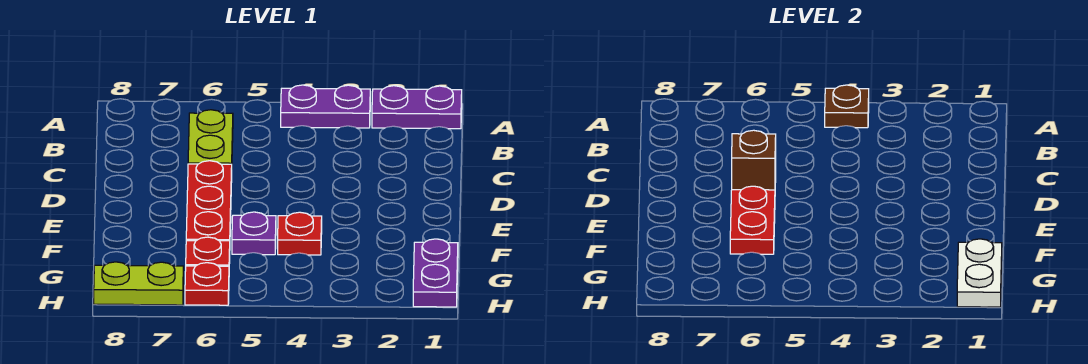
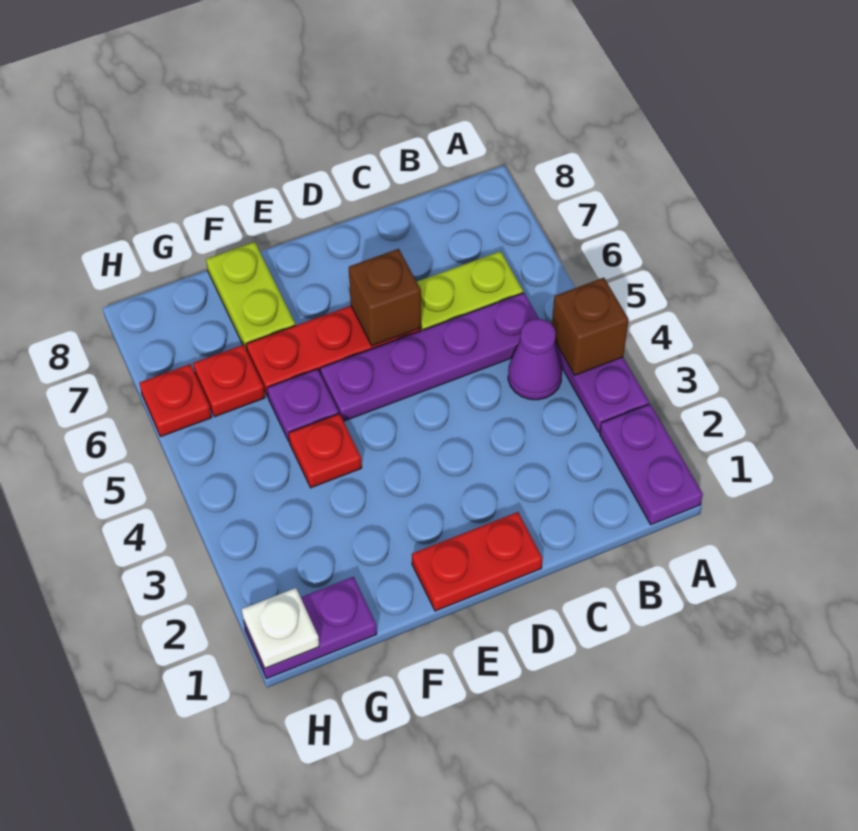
brown plate A4 level 2 -> brown brick A4 level 2
none -> purple cone B4 level 1
none -> purple plate B5:E5 level 1
red plate E6:F6 level 2 -> red plate D1:E1 level 1
white plate G1:H1 level 2 -> white plate H1 level 2
lime plate H7:H8 level 1 -> lime plate F7:F8 level 1

